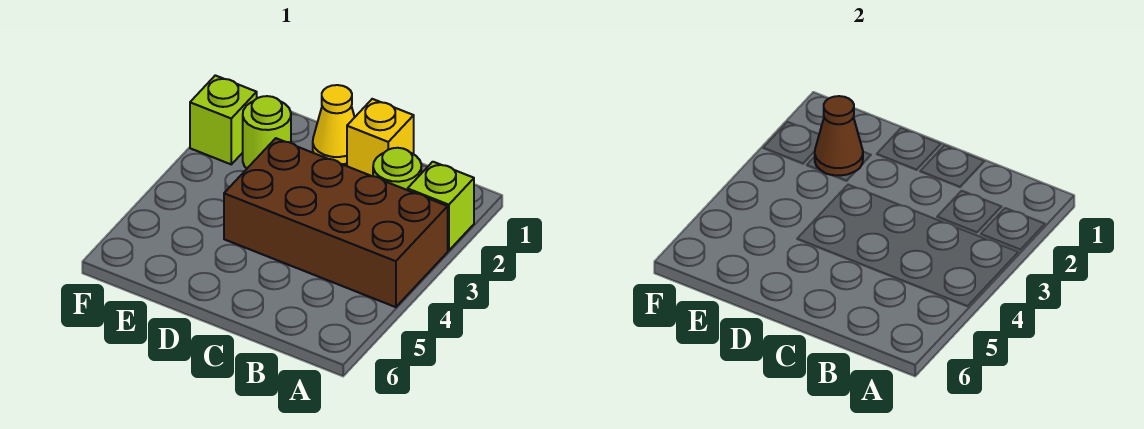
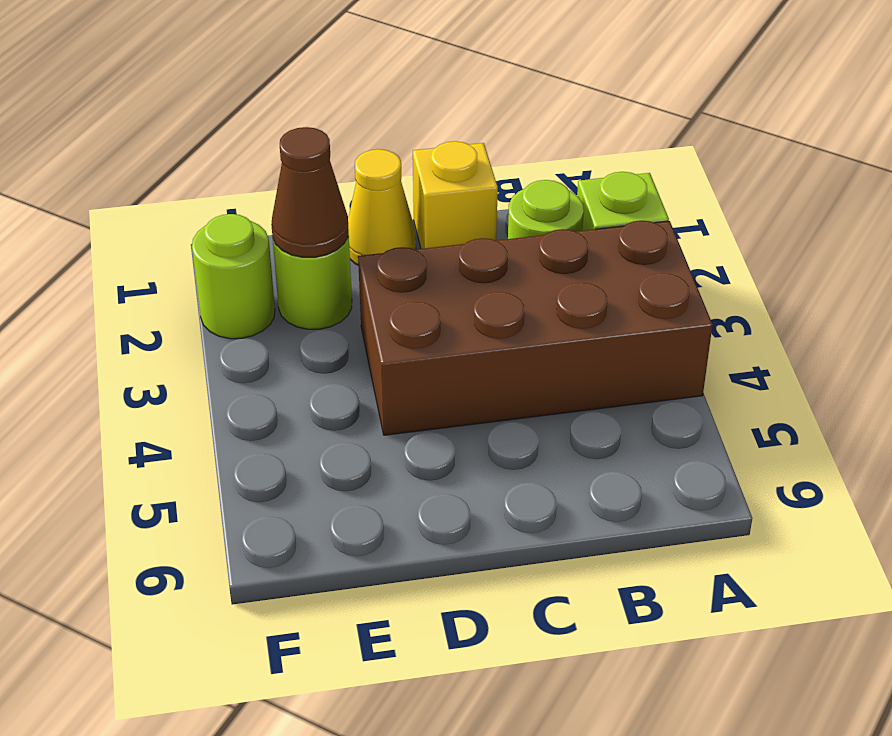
lime brick F2 level 1 -> lime round brick F2 level 1

